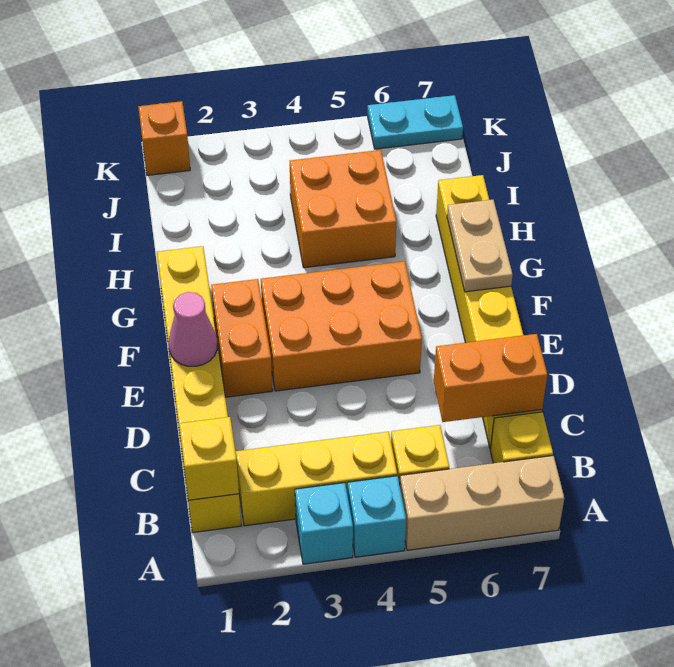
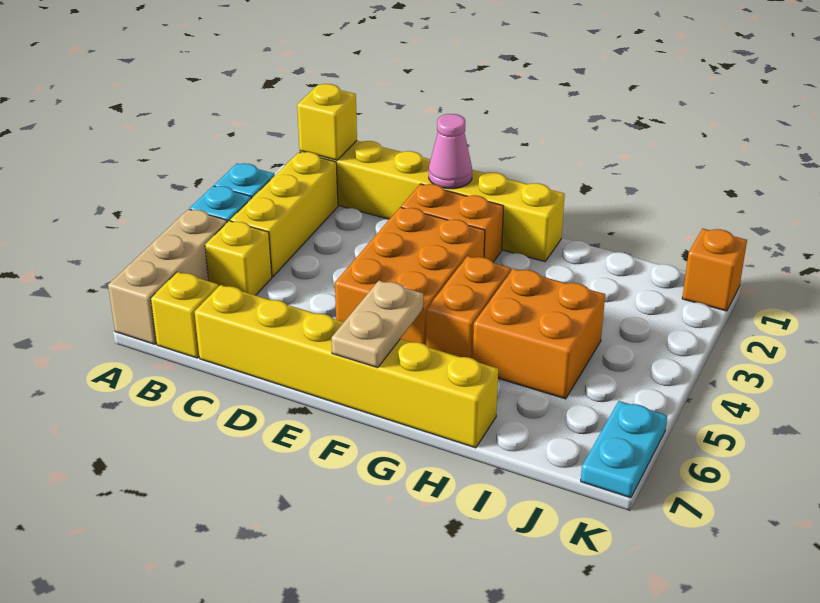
orange brick C6:C7 level 2 -> orange brick G4:G5 level 1
tan plate F7:G7 level 2 -> tan plate F6:F7 level 2

